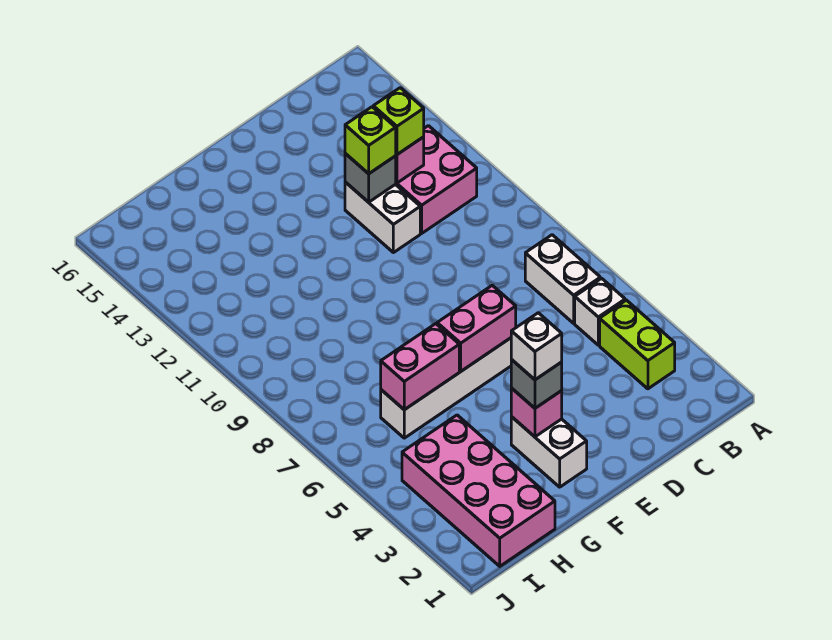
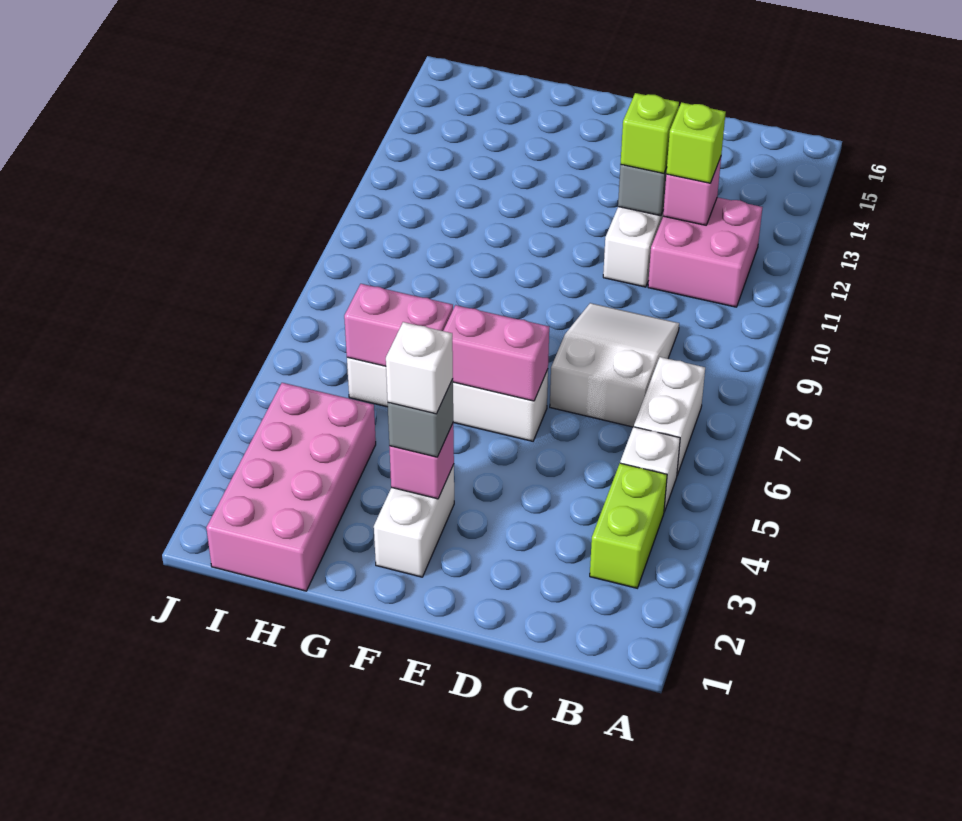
none -> white slope C7:D9 level 1 top 7

